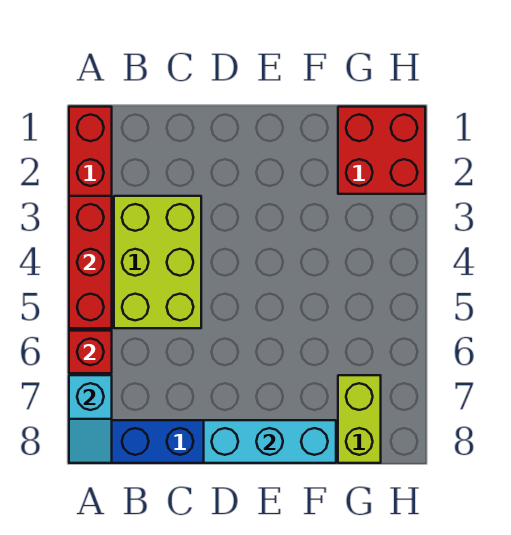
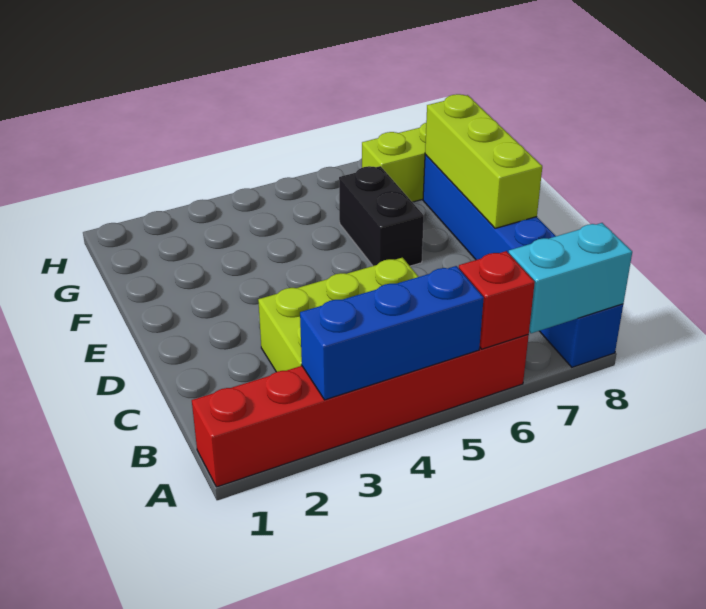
red brick A3:A5 level 2 -> blue brick A3:A5 level 2
cyan slope A7:A8 level 2 top 7 -> cyan brick A7:A8 level 2
cyan brick D8:F8 level 2 -> lime brick D8:F8 level 2
none -> black brick E6:F6 level 1
red brick G1:H2 level 1 -> none

